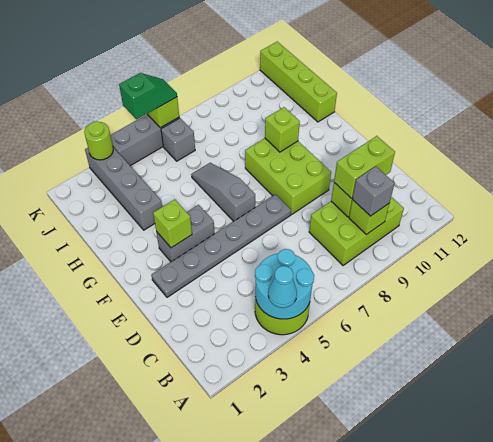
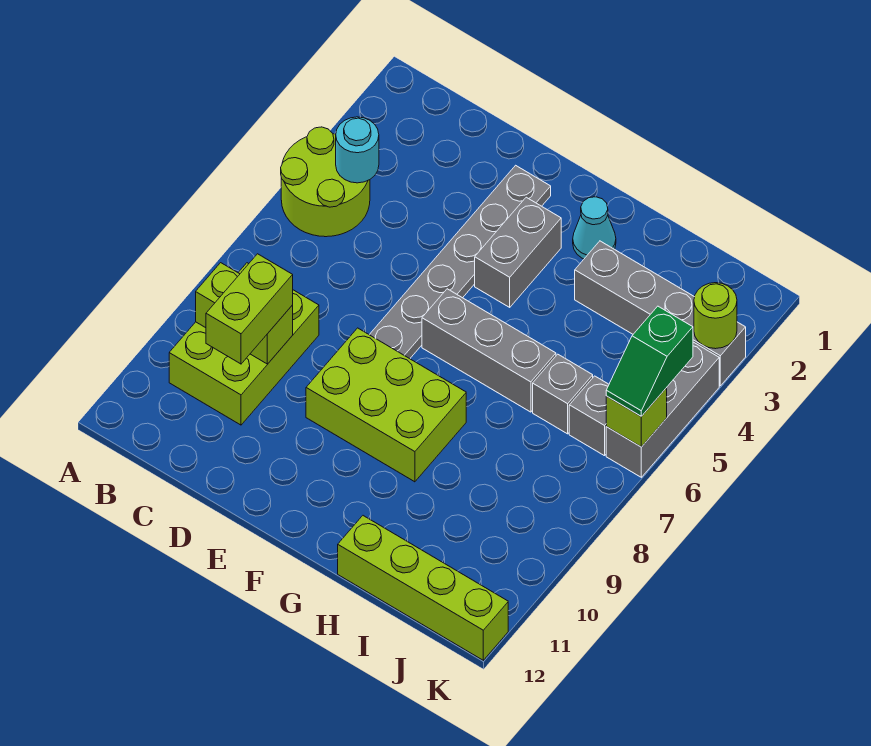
cyan round brick A4:B5 level 2 -> cyan round brick B4 level 2
cyan cone A4 level 3 -> cyan cone G2 level 1
grey brick B9 level 3 -> grey brick I6 level 1
lime brick F3 level 2 -> none
grey slope F6:H6 level 1 top F -> grey brick F6:H6 level 1
lime brick G9 level 2 -> none

